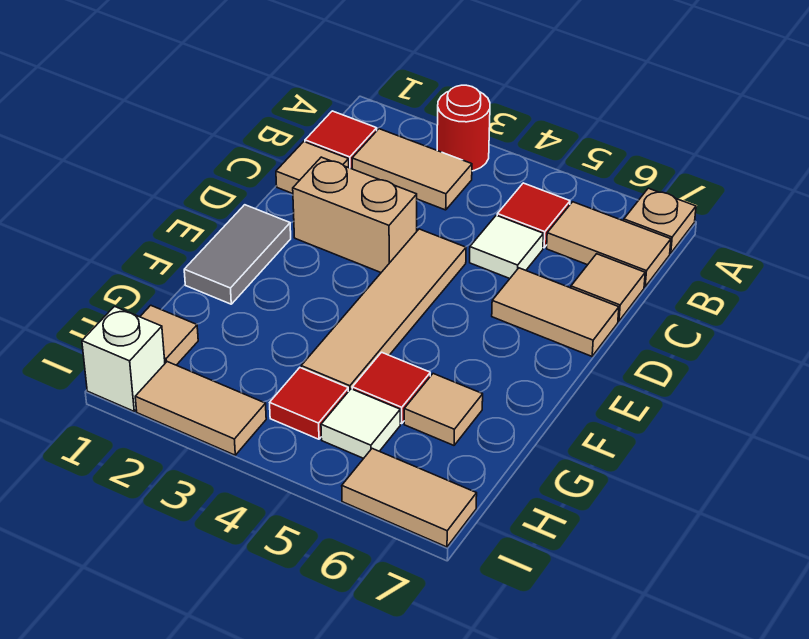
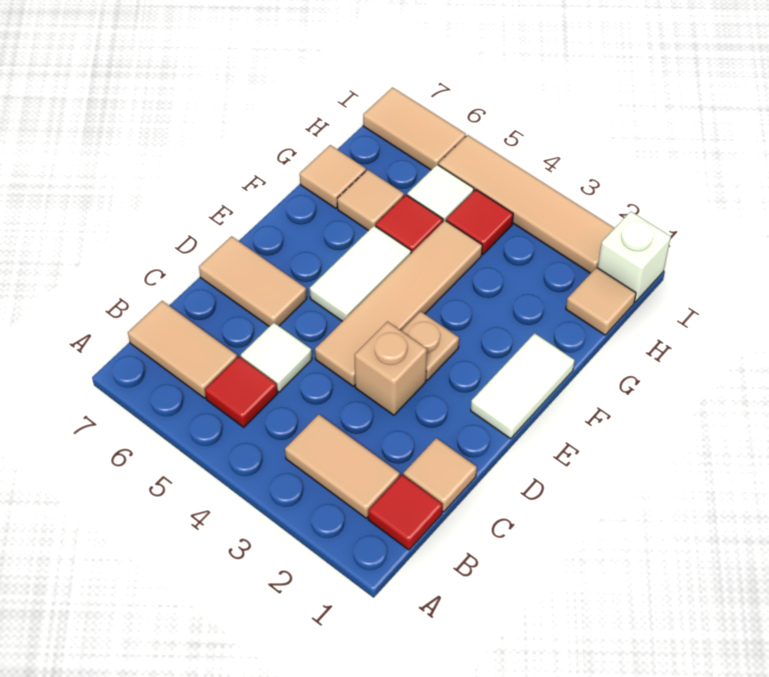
red round brick A3 level 1 -> none
tan plate A7 level 1 -> tan plate E3 level 1
tan tile C7 level 1 -> tan tile G7 level 1
tan brick D2:D3 level 1 -> tan brick D3 level 1
grey tile E1:F1 level 1 -> white tile E1:F1 level 1
none -> white tile E5:F5 level 1
tan tile I2:I3 level 1 -> tan tile I2:I5 level 1

